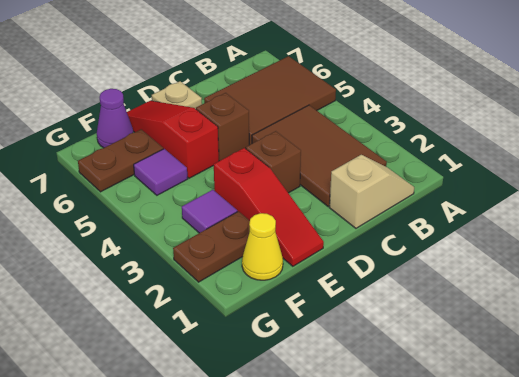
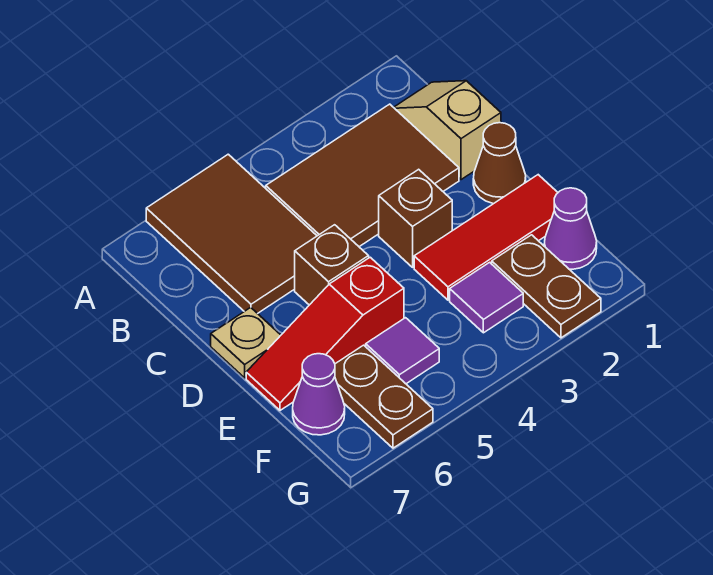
none -> brown cone D1 level 1
red slope E1:E3 level 1 top 3 -> red tile E1:E3 level 1
yellow cone F1 level 1 -> purple cone F1 level 1

